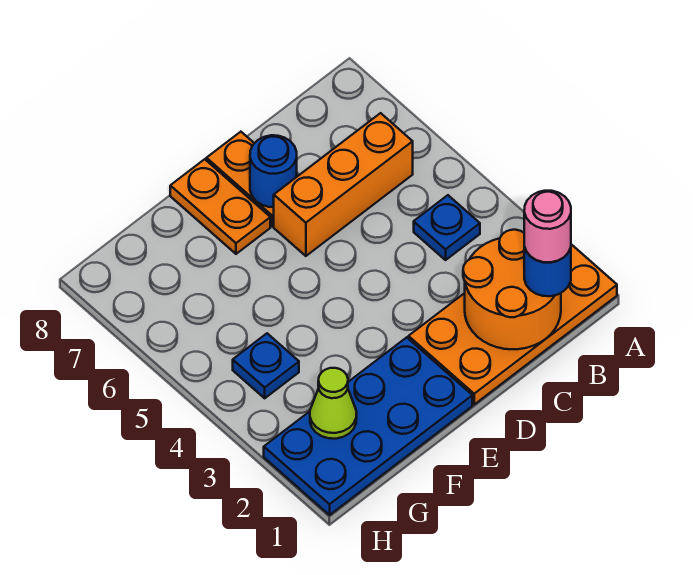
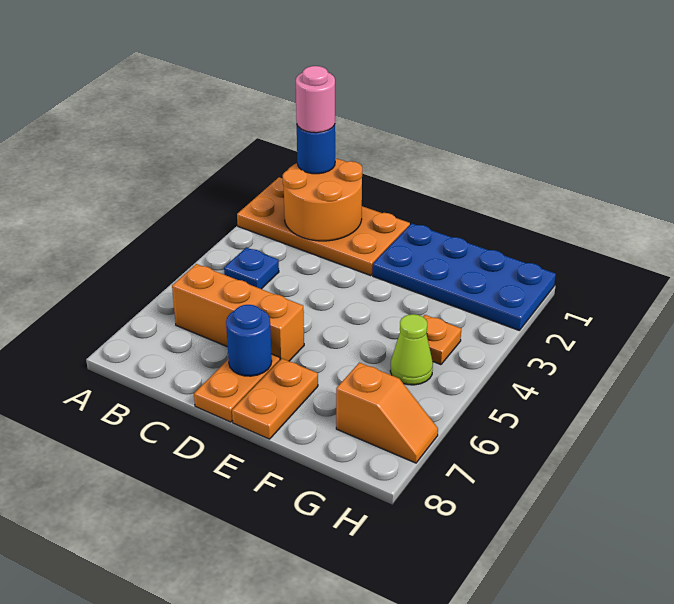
lime cone G2 level 2 -> lime cone G5 level 1
blue plate G4 level 1 -> orange plate G4 level 1
none -> orange slope G7:H7 level 1 top G

